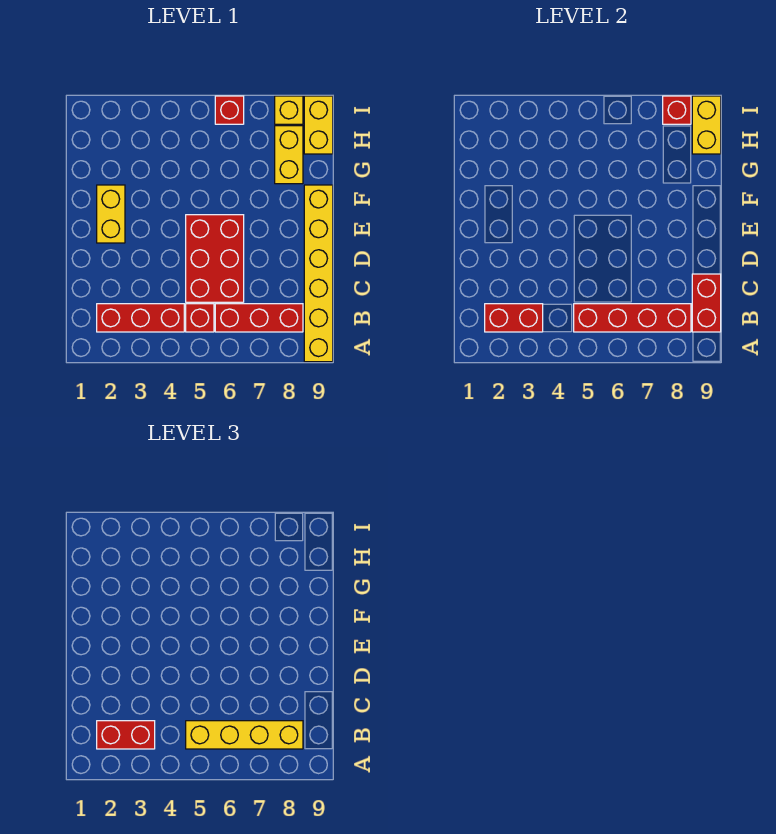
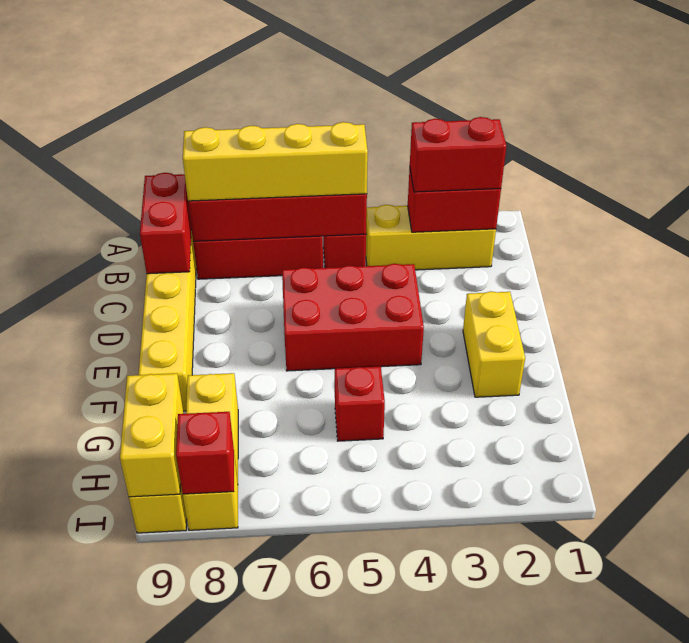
red brick B2:B4 level 1 -> yellow brick B2:B4 level 1
red brick C5:E6 level 1 -> red brick D4:E6 level 1
red brick I6 level 1 -> red brick G5 level 1

